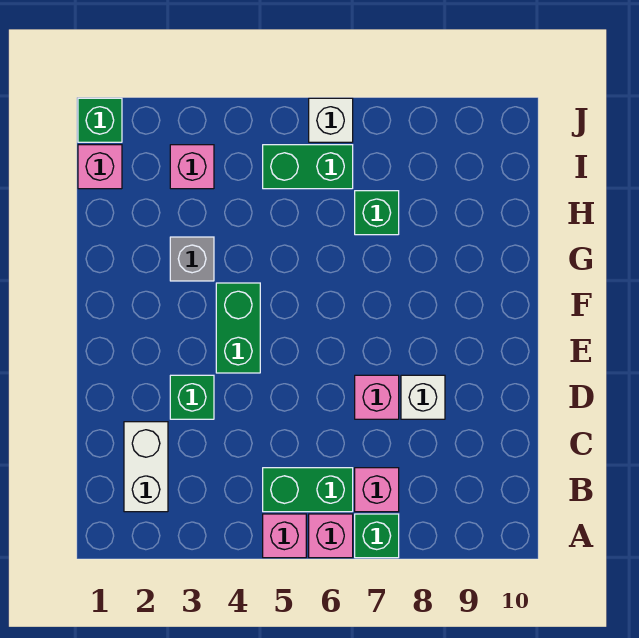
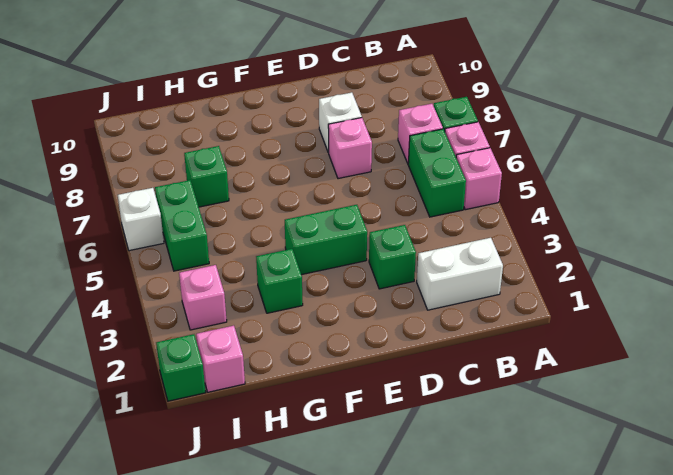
grey brick G3 level 1 -> green brick G3 level 1

